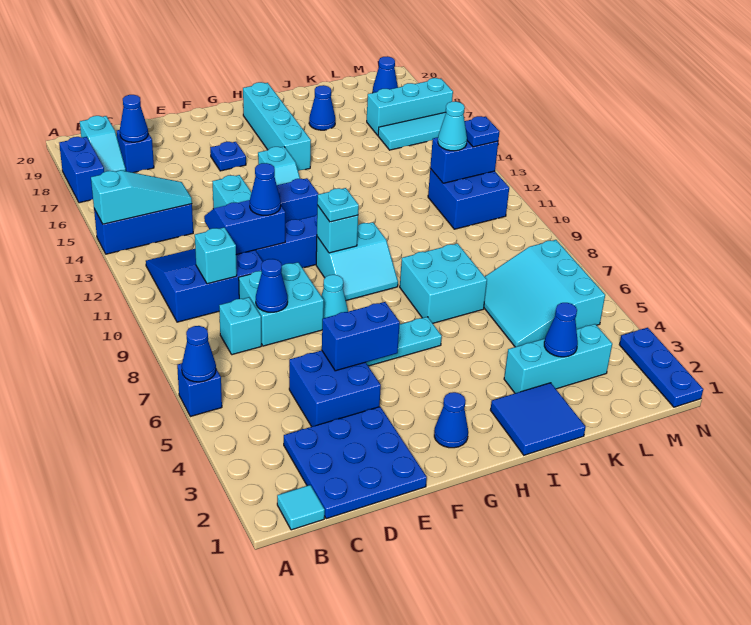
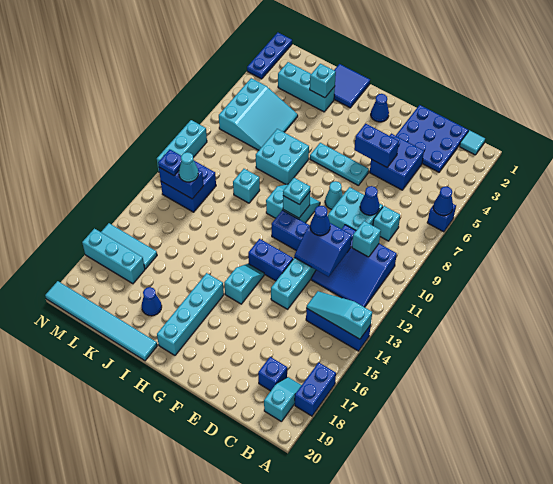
blue cone C18 level 2 -> none
blue plate F17 level 1 -> none
none -> cyan tile I20:N20 level 1
none -> cyan brick J3 level 2
none -> cyan brick J10 level 1
blue cone K3 level 2 -> none
blue cone M19 level 1 -> none
none -> cyan brick N9:N11 level 1

